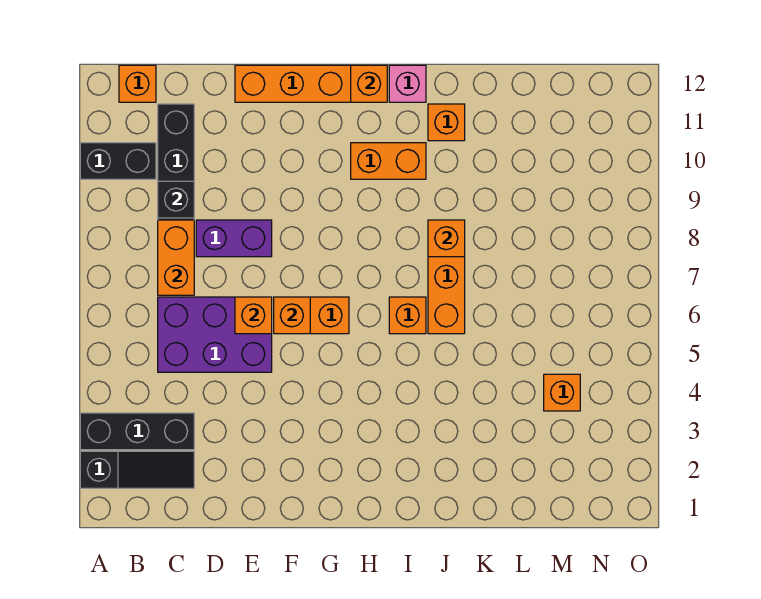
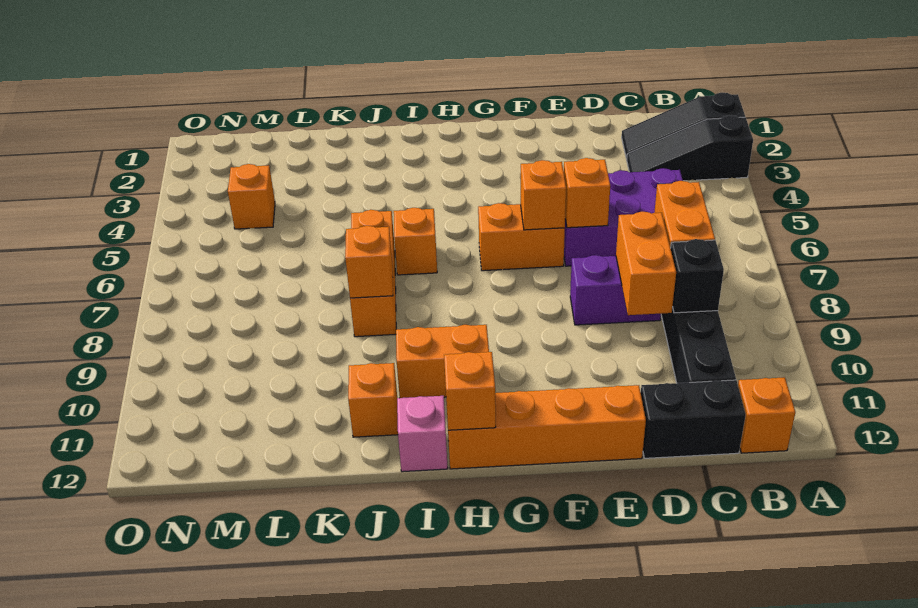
black brick A3:C3 level 1 -> black slope A3:C3 level 1 top A
black brick A10:B10 level 1 -> black brick C12:D12 level 1
none -> orange brick D8:D9 level 2

